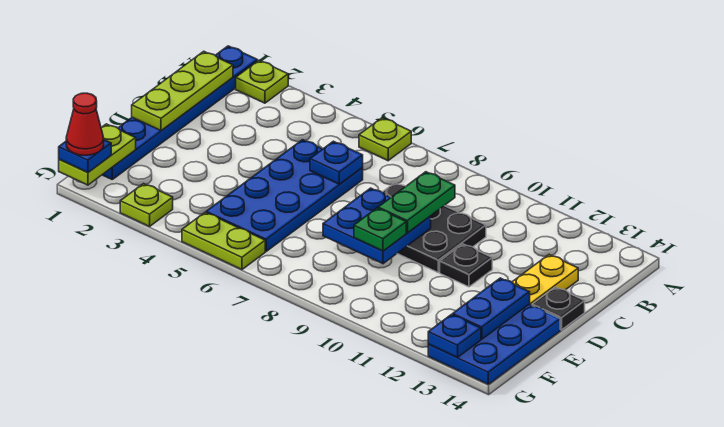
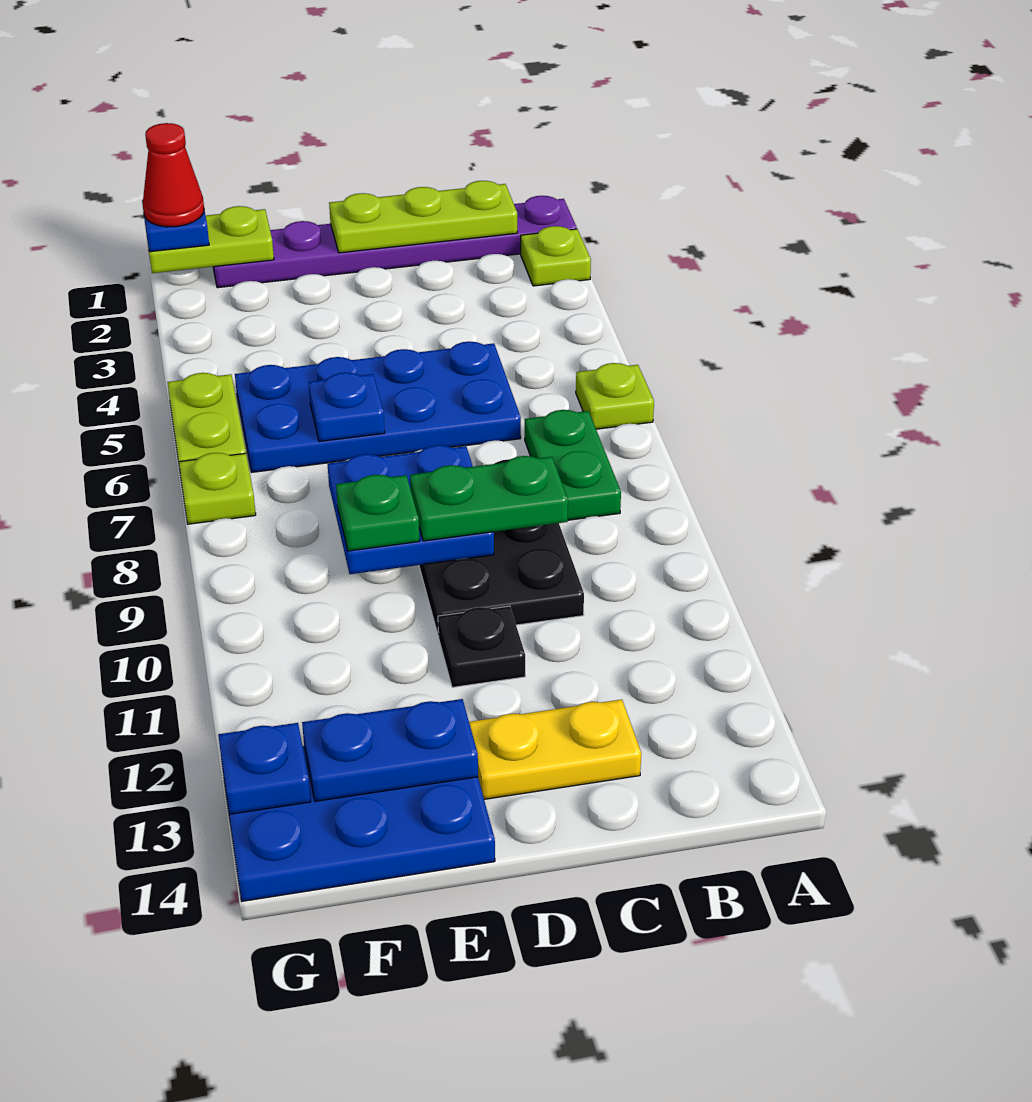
blue plate A1:F1 level 1 -> purple plate A1:F1 level 1
none -> green plate B7:B8 level 1
blue plate C6 level 2 -> blue plate E6 level 2
black plate D14 level 1 -> none
lime plate G3 level 1 -> lime plate G7 level 1

